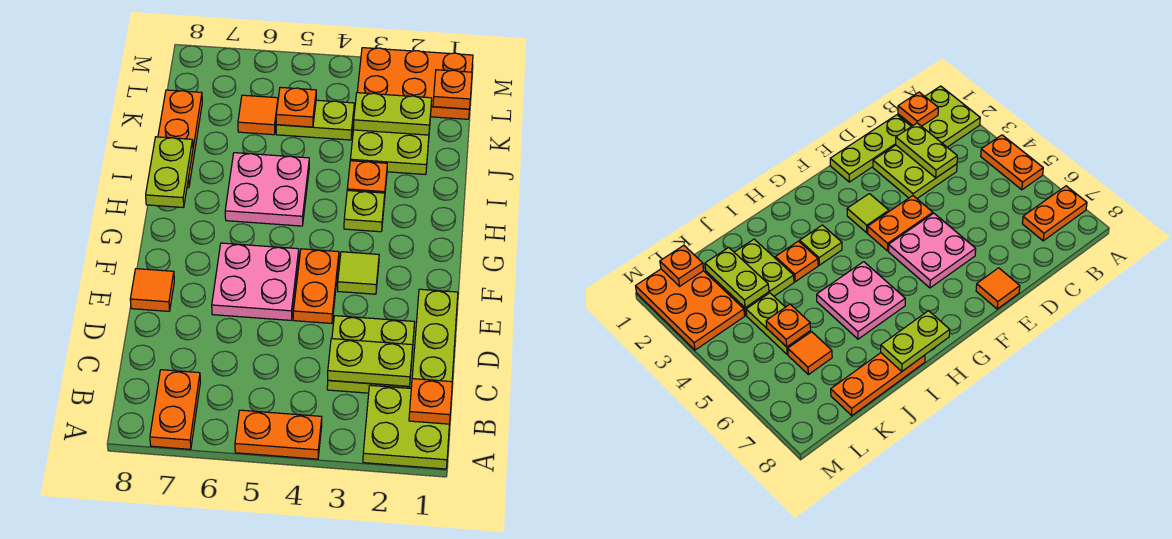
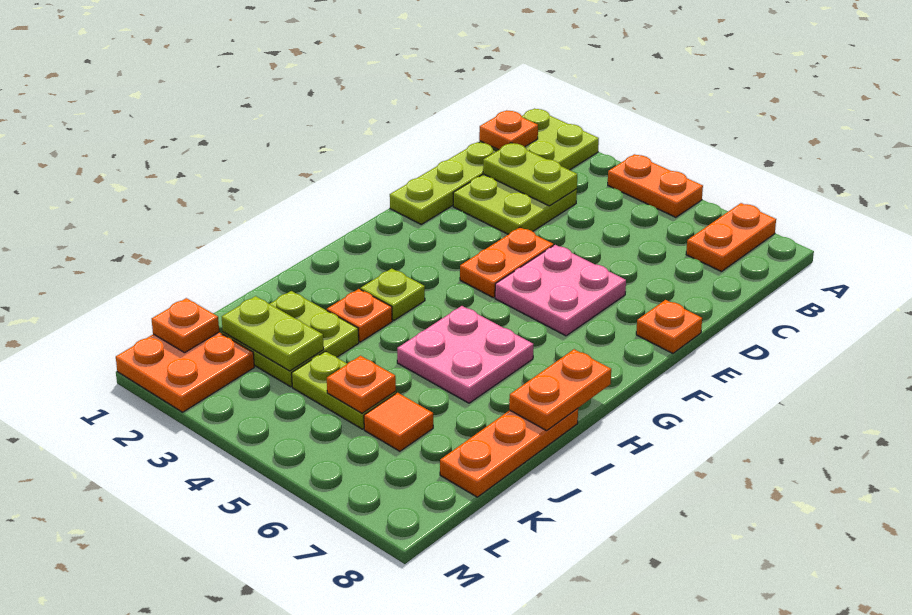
orange tile E8 level 1 -> orange plate E8 level 1
lime tile F3 level 1 -> none
lime plate H8:I8 level 2 -> orange plate H8:I8 level 2
orange plate L1:M3 level 1 -> orange plate L1:M2 level 1

